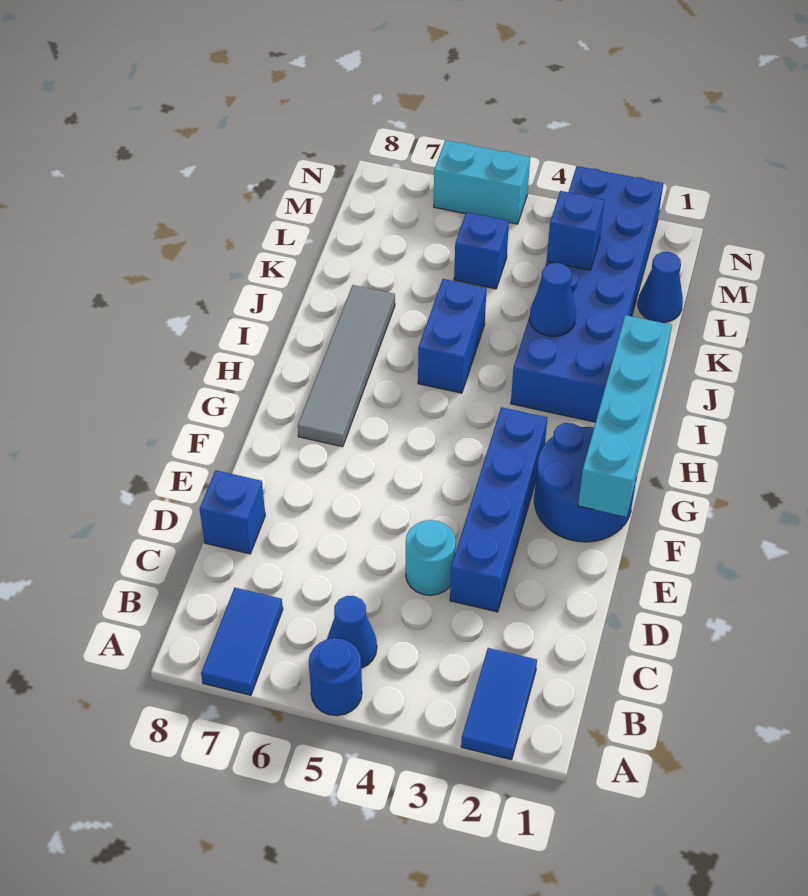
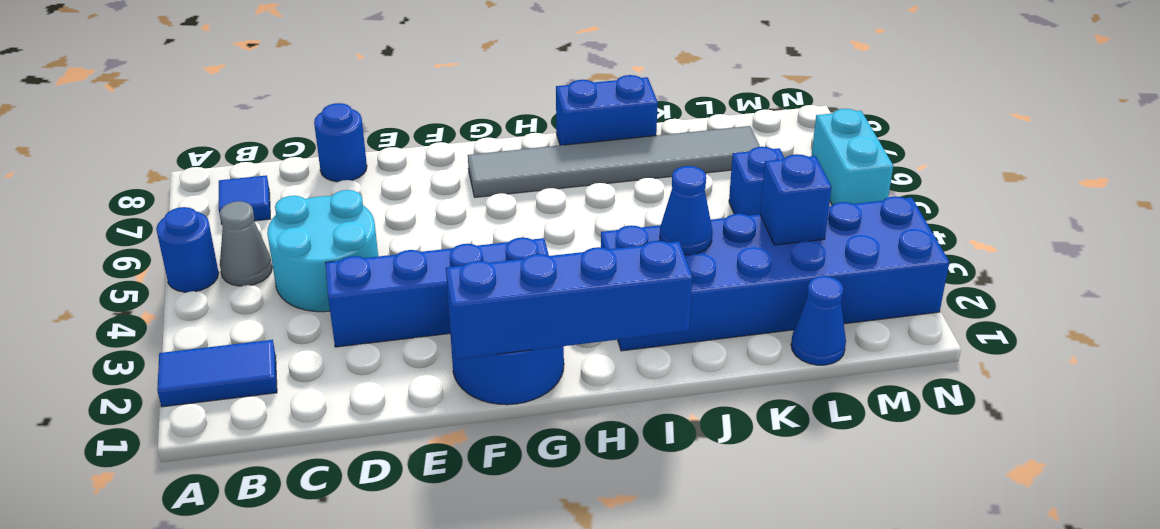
blue tile A7:B7 level 1 -> blue tile B7 level 1
blue cone B5 level 1 -> grey cone B5 level 1
cyan round brick D4 level 1 -> cyan round brick C4:D5 level 1
blue brick D8 level 1 -> blue round brick D8 level 1
cyan brick F1:I1 level 2 -> blue brick F1:I1 level 2
grey tile G7:J7 level 1 -> grey tile G7:L7 level 1
blue brick I5:J5 level 1 -> blue brick I8:J8 level 1

